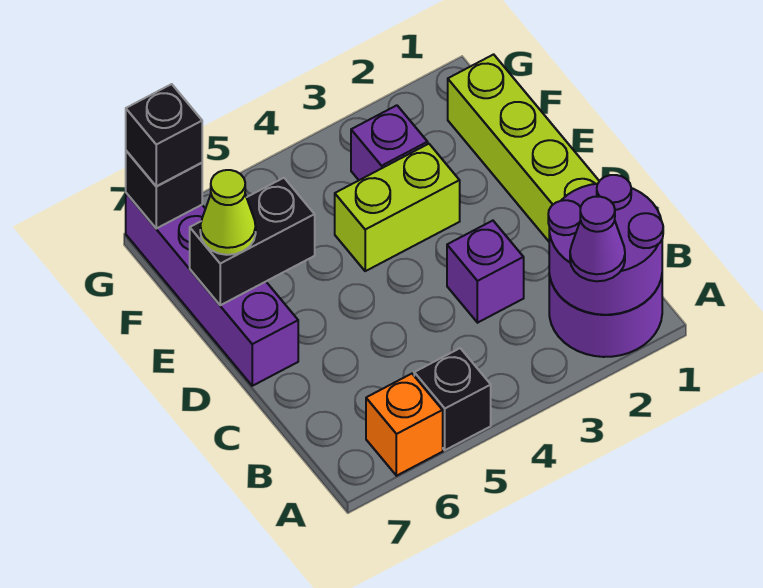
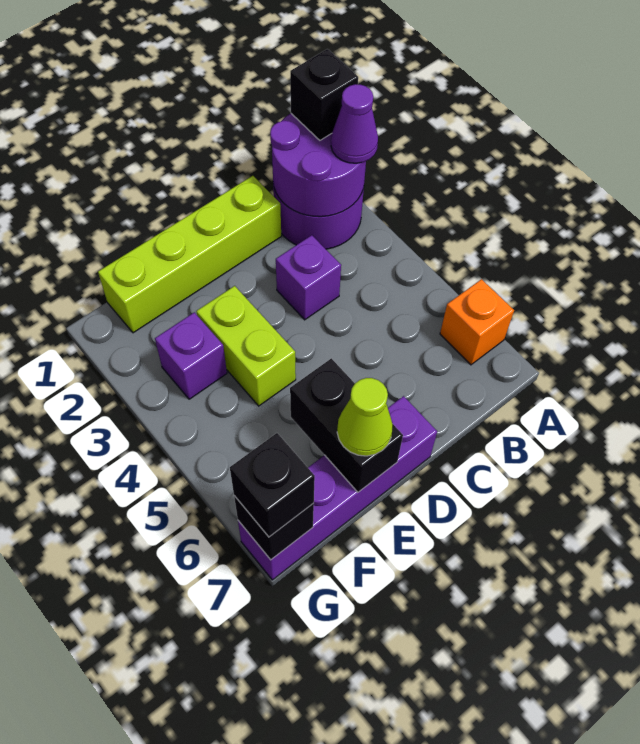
black brick A5 level 1 -> black brick A1 level 3

